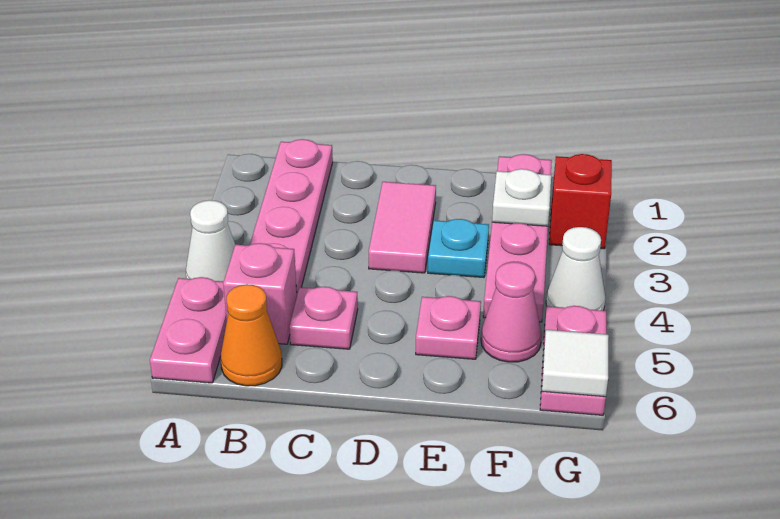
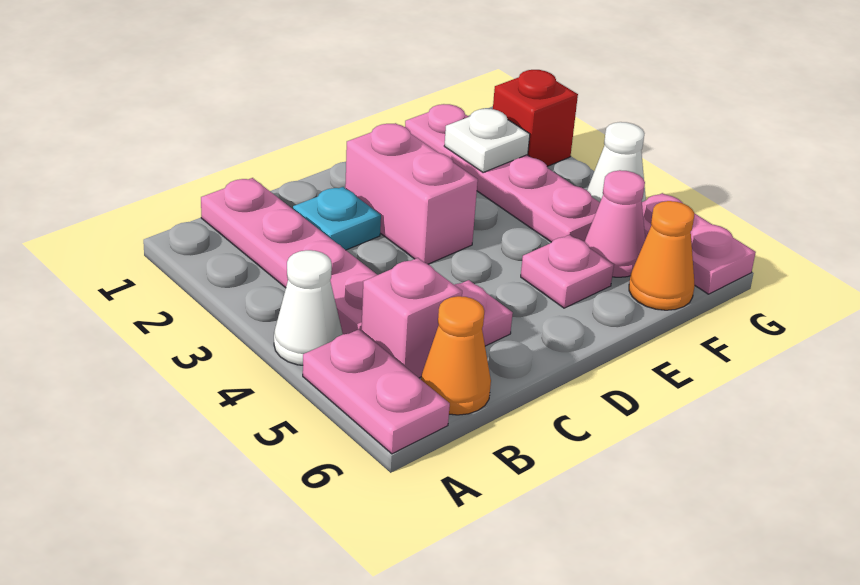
pink tile D2:D3 level 1 -> pink brick D2:D3 level 1
cyan plate E3 level 1 -> cyan plate C2 level 1
none -> orange cone F6 level 1
white tile G6 level 2 -> none

